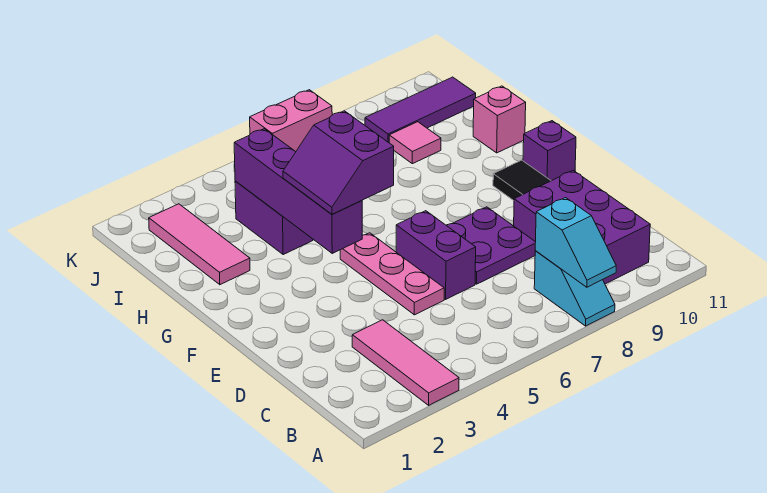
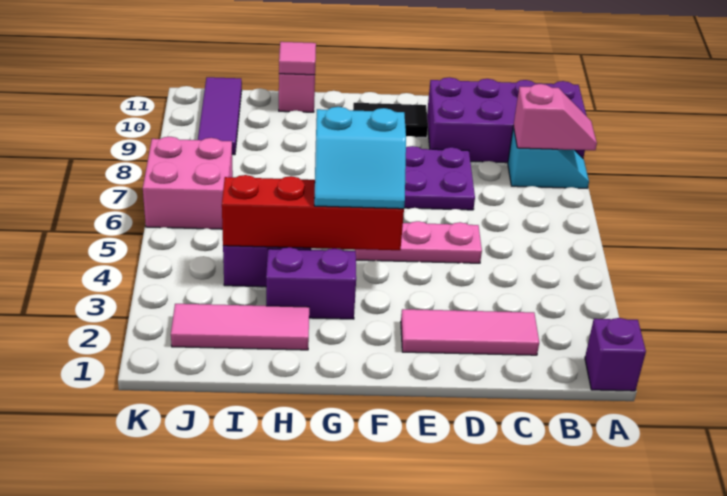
pink tile A3:C3 level 1 -> pink tile C2:E2 level 1
cyan slope A8:B8 level 2 top B -> pink slope A8:B8 level 2 top B
purple brick B9:D10 level 1 -> purple brick A9:D10 level 1
purple brick D6:E6 level 1 -> purple brick G3:H3 level 1
purple brick F4:I4 level 2 -> red brick F4:I4 level 2
purple slope F4:G5 level 3 top 5 -> cyan slope F4:G5 level 3 top 5
purple brick F11 level 1 -> purple brick A1 level 1
pink tile I9 level 1 -> pink tile H11 level 2
pink brick K6:K7 level 1 -> pink brick J6:K7 level 1

